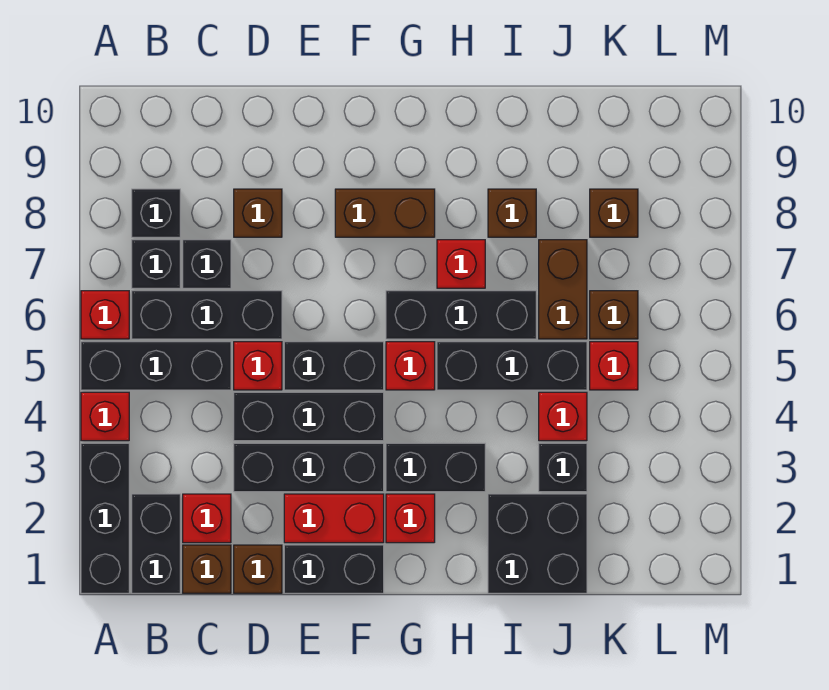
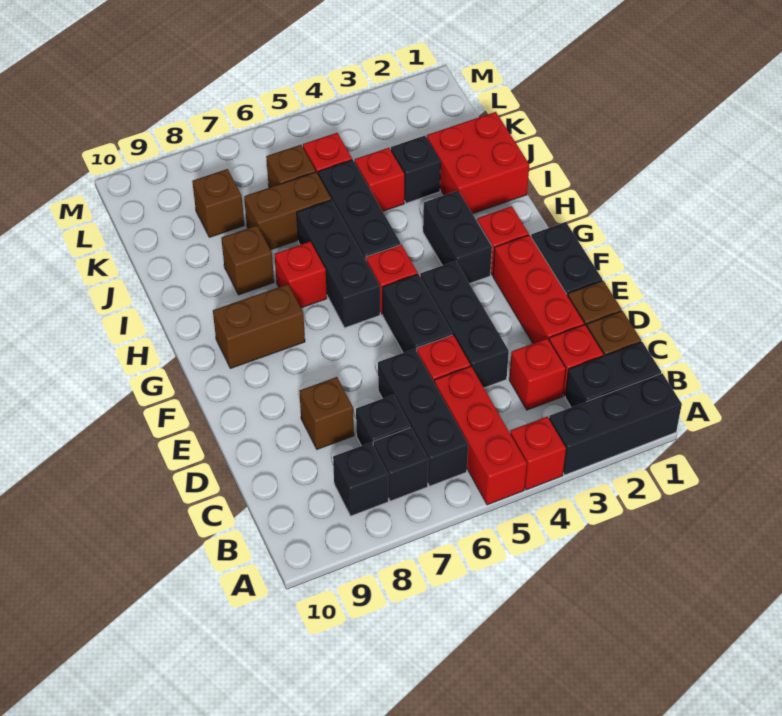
black brick A5:C5 level 1 -> red brick A5:C5 level 1
red brick A6 level 1 -> red brick C3 level 1
black brick D3:F3 level 1 -> none
red brick E2:F2 level 1 -> red brick D2:F2 level 1
brown brick F8:G8 level 1 -> brown brick G8:G9 level 1
black brick I1:J2 level 1 -> red brick I1:J2 level 1

